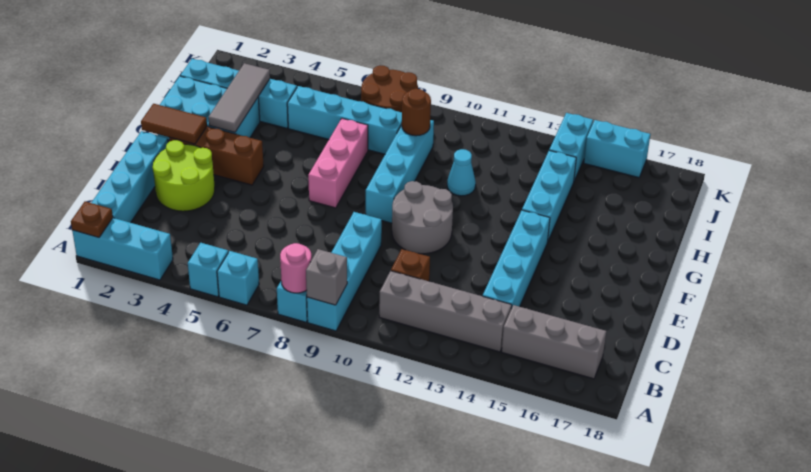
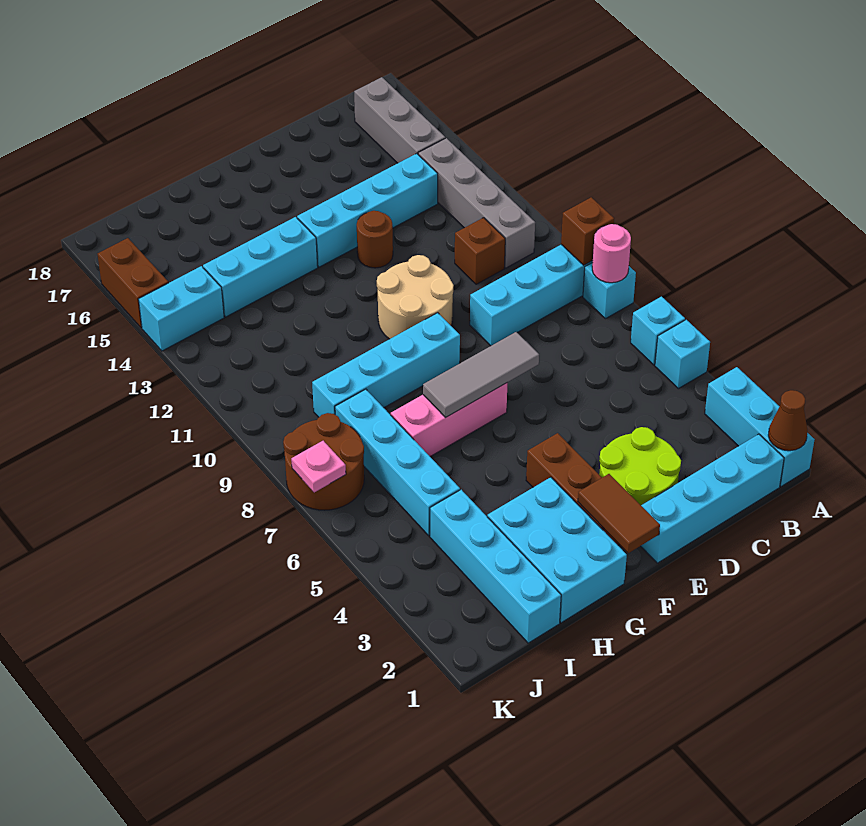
brown plate A1 level 2 -> brown cone A1 level 2
grey brick A9 level 2 -> brown brick A9 level 2
grey round brick E10:F11 level 1 -> tan round brick E10:F11 level 1
grey tile G3:I3 level 2 -> grey tile E7:G7 level 2
cyan cone H11 level 1 -> none
brown round brick I9 level 2 -> brown round brick E13 level 1
none -> pink plate K7 level 2
cyan brick K15:K16 level 1 -> brown brick K15:K16 level 1

